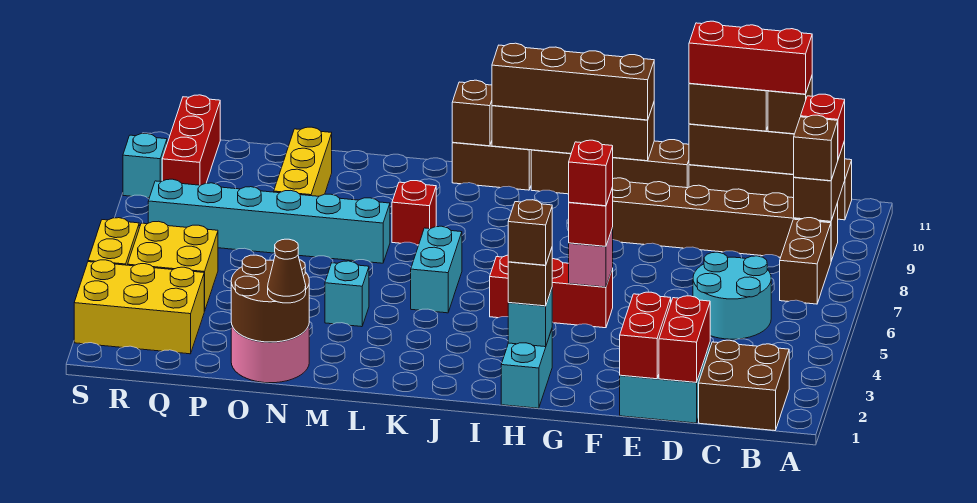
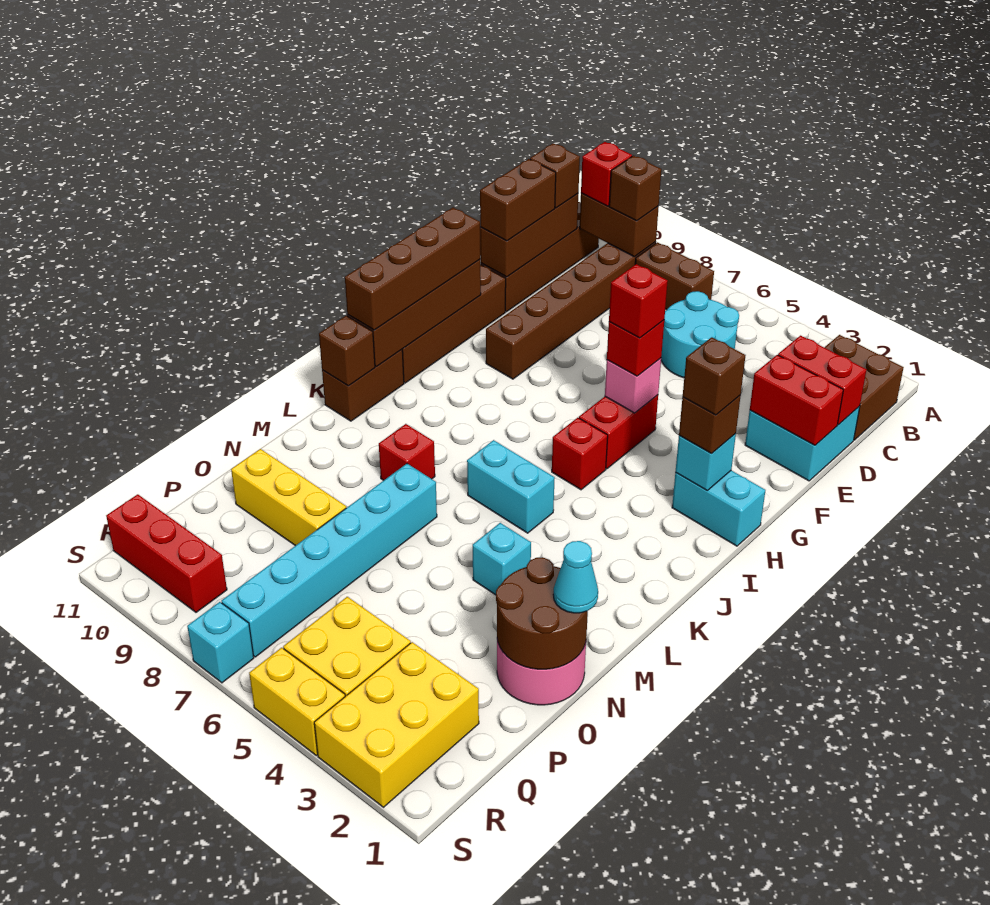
red brick C11:E11 level 4 -> none
brown cone N1 level 3 -> cyan cone N1 level 3
cyan brick S9 level 1 -> cyan brick S7 level 1

